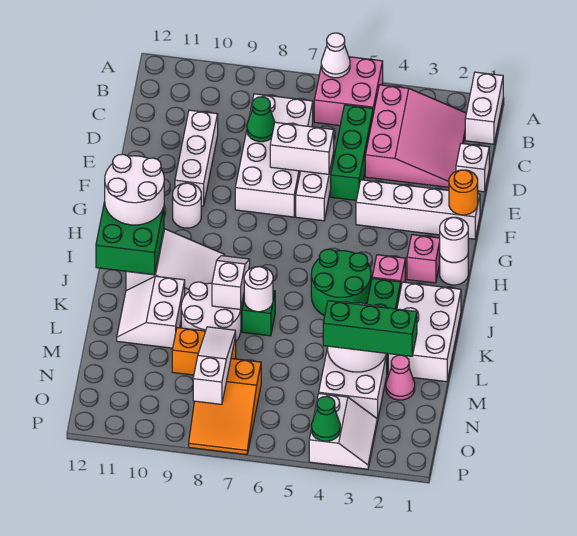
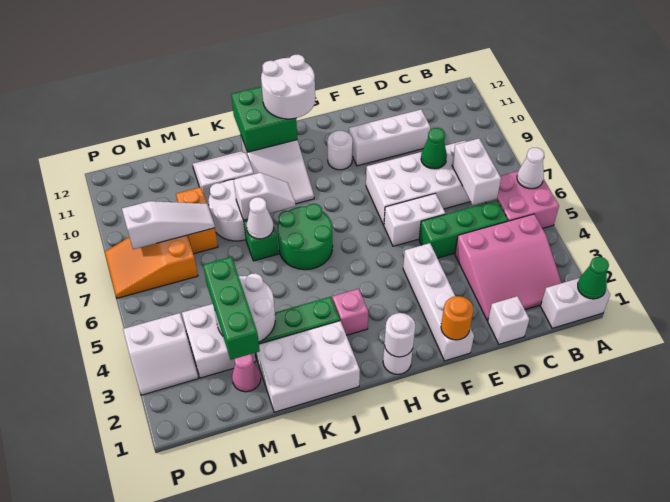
white brick E6:E7 level 2 -> white brick C6:C7 level 2
pink brick H2 level 1 -> none
green round brick I4:J5 level 1 -> green round brick I6:J7 level 1
white round brick K7 level 2 -> white cone K7 level 2
green cone P4 level 2 -> green cone A1 level 2

